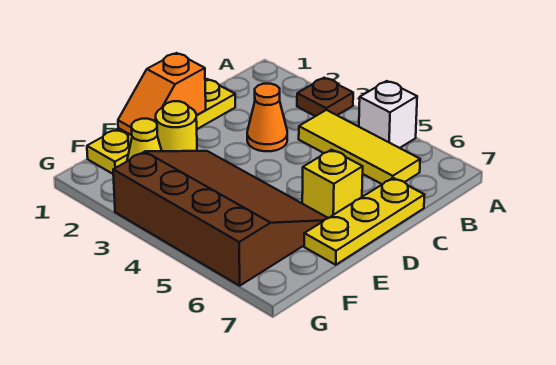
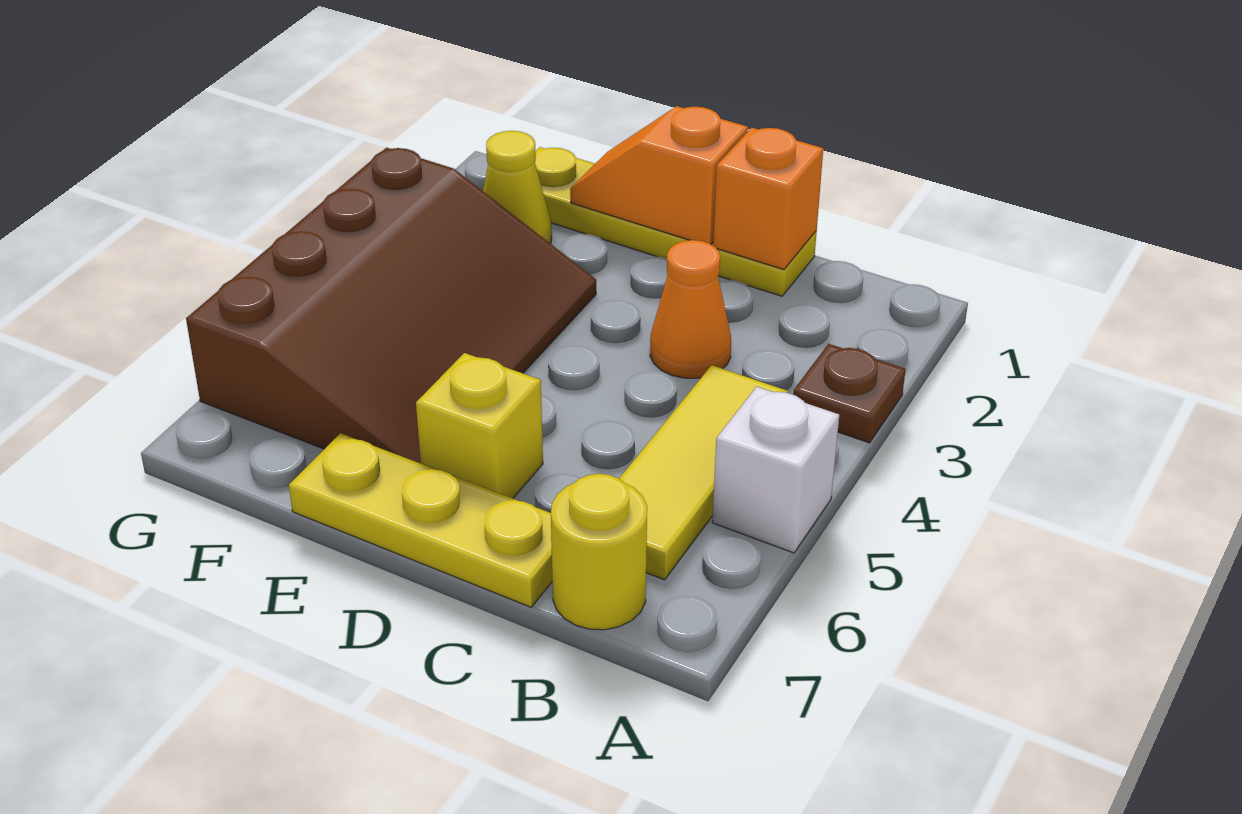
none -> orange brick C1 level 2
yellow round brick E2 level 1 -> yellow round brick B7 level 1

